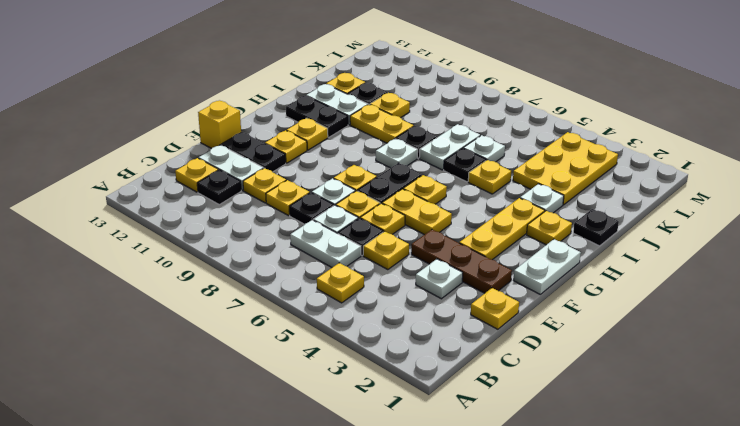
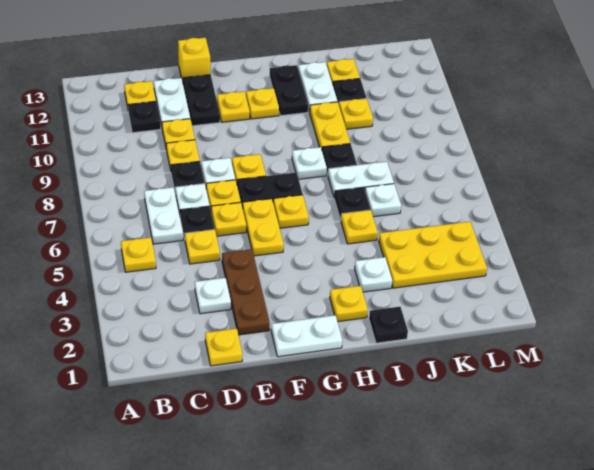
yellow plate F3:H3 level 1 -> none

